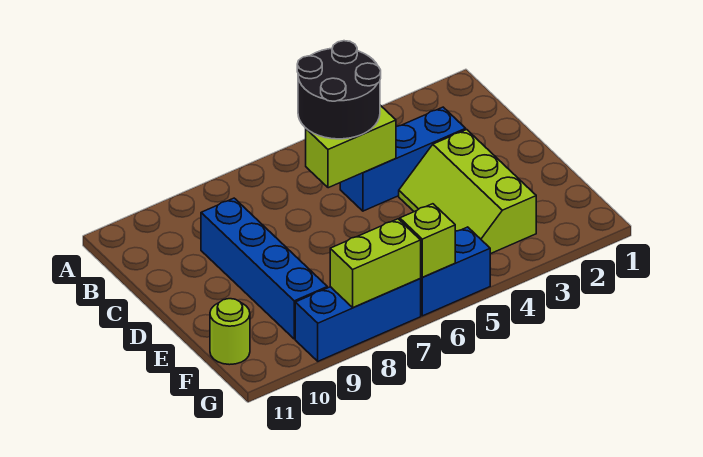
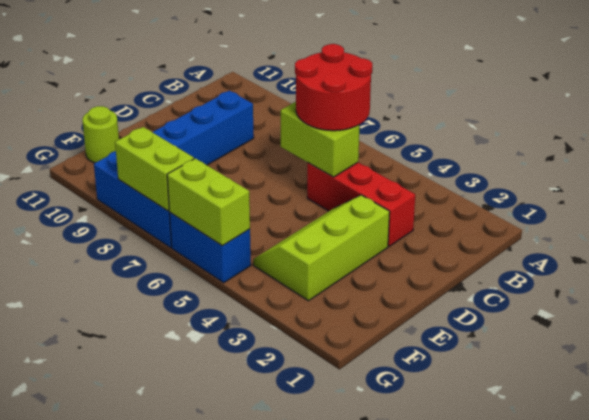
black round brick B5:C6 level 3 -> red round brick B5:C6 level 3
blue brick C3:C5 level 1 -> red brick C3:C5 level 1
lime brick G6 level 2 -> lime brick G5:G6 level 2

